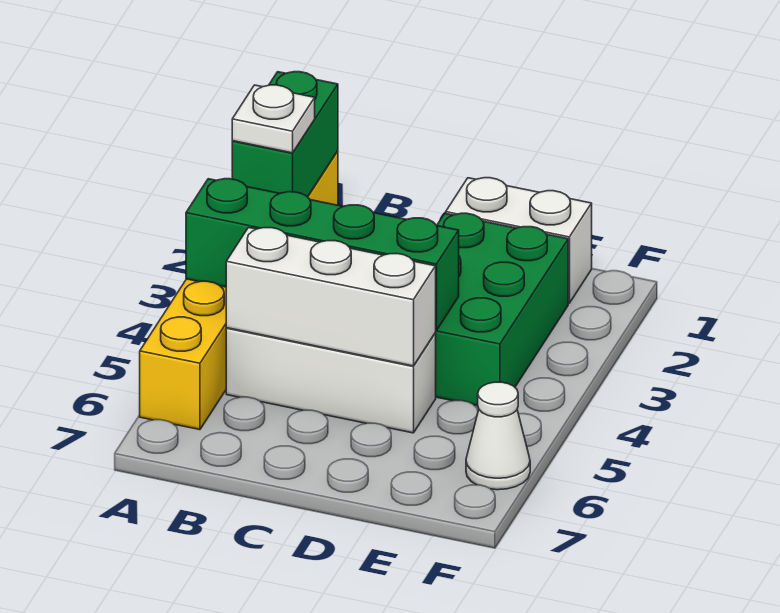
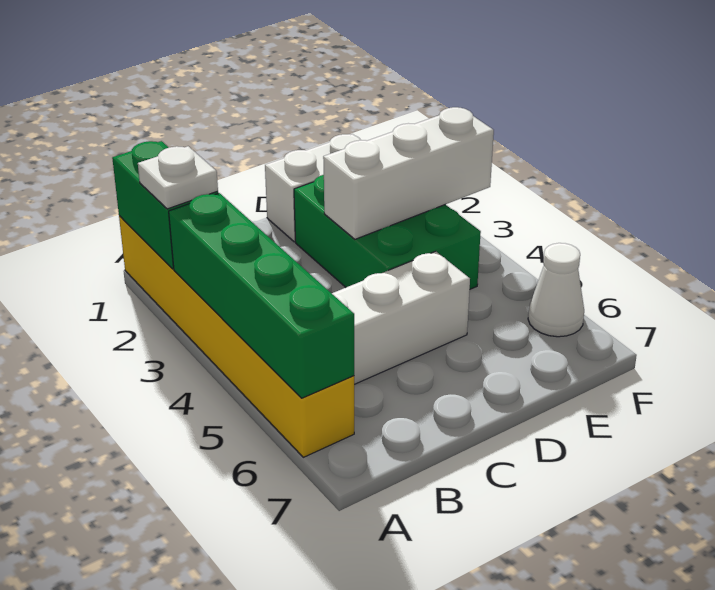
green brick A4:D4 level 2 -> green brick A3:A6 level 2
white brick B5:D5 level 2 -> white brick D3:F3 level 2

